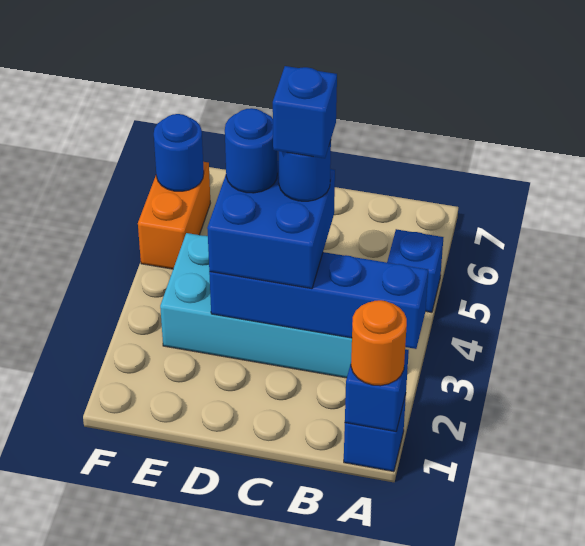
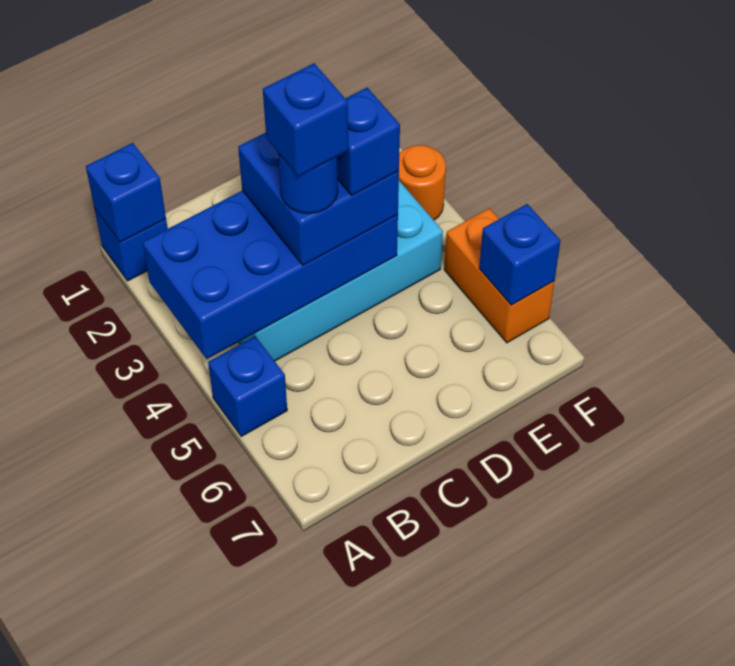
orange round brick A1 level 3 -> orange round brick F3 level 1
blue brick A3:D3 level 2 -> blue brick A3:D4 level 2
blue round brick D4 level 4 -> blue brick D4 level 4
blue round brick F6 level 2 -> blue brick F6 level 2

